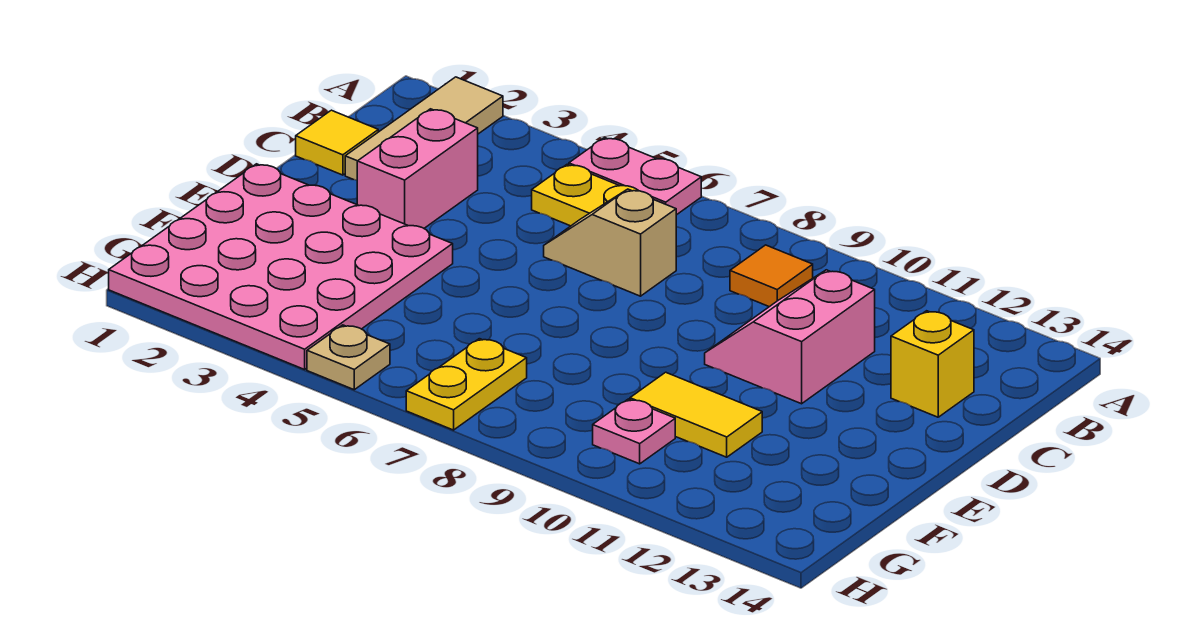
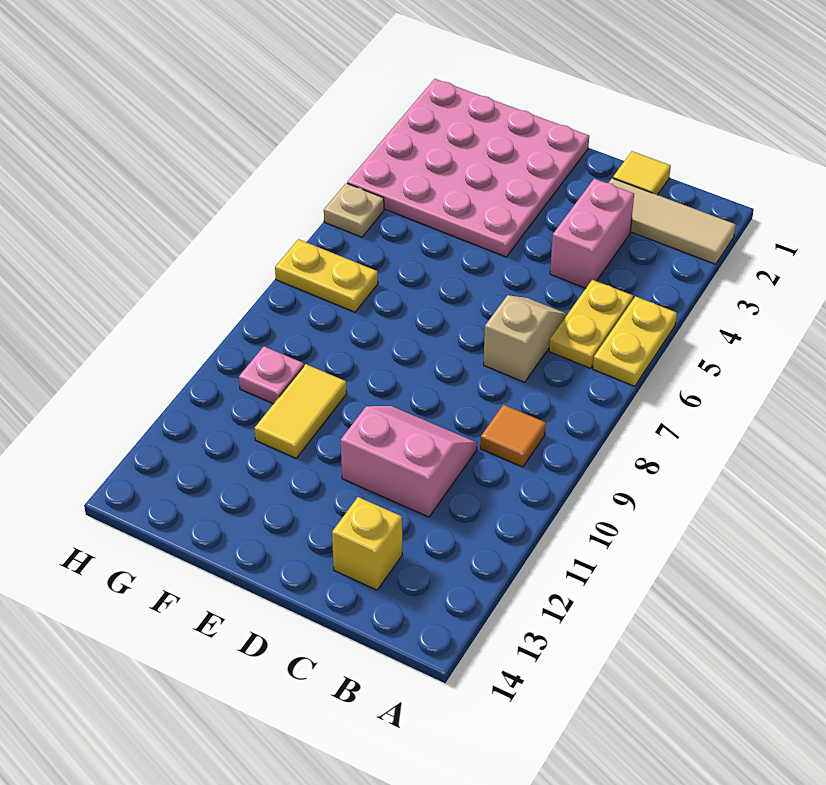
pink plate A5:A6 level 1 -> yellow plate A5:A6 level 1
pink brick C3:D3 level 1 -> pink brick C3:C4 level 1

